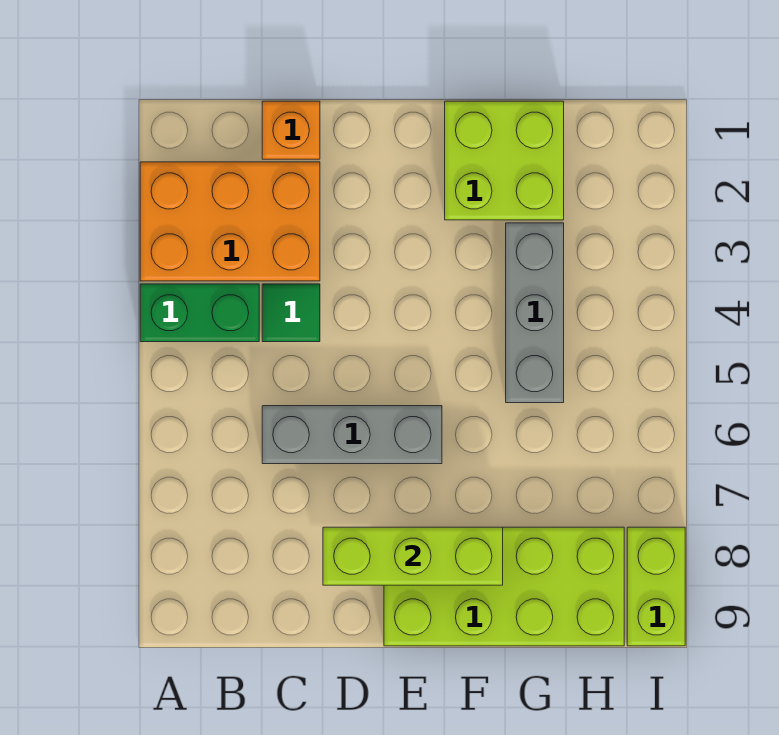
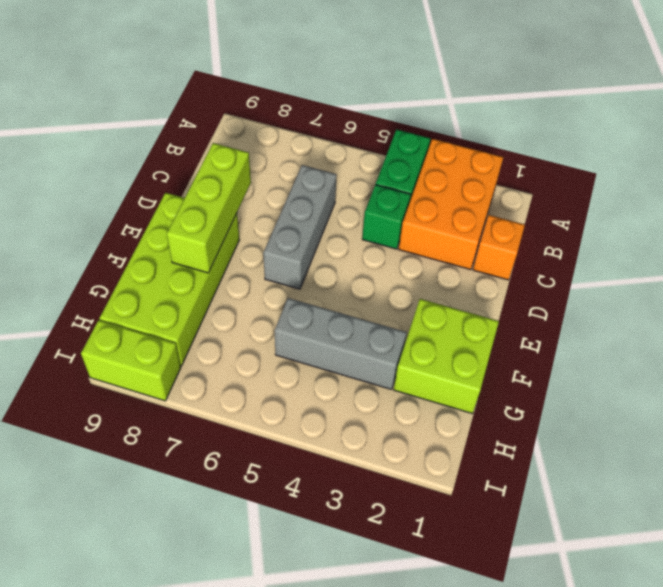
green tile C4 level 1 -> green brick C4 level 1

